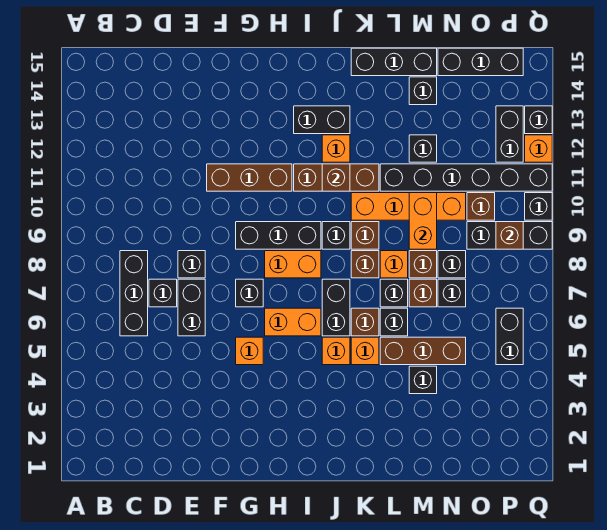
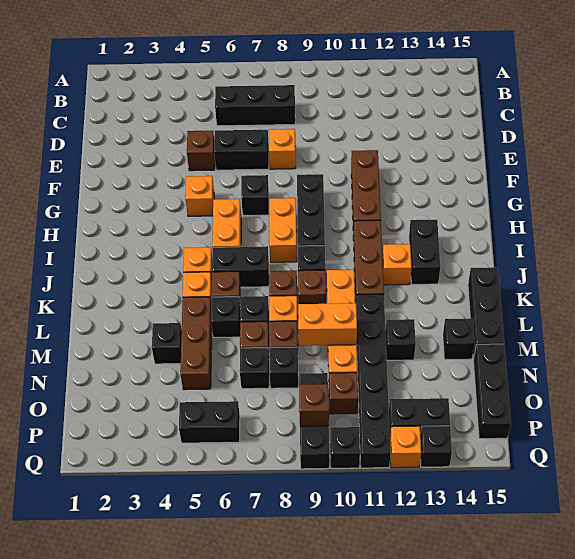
black brick D7 level 1 -> none
black brick E8 level 1 -> orange brick E8 level 1
brown brick J11 level 2 -> brown brick E5 level 1

